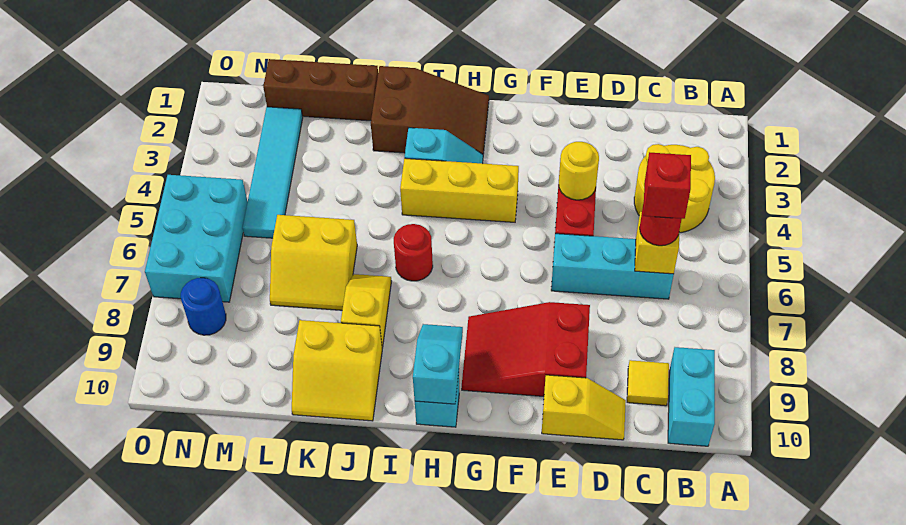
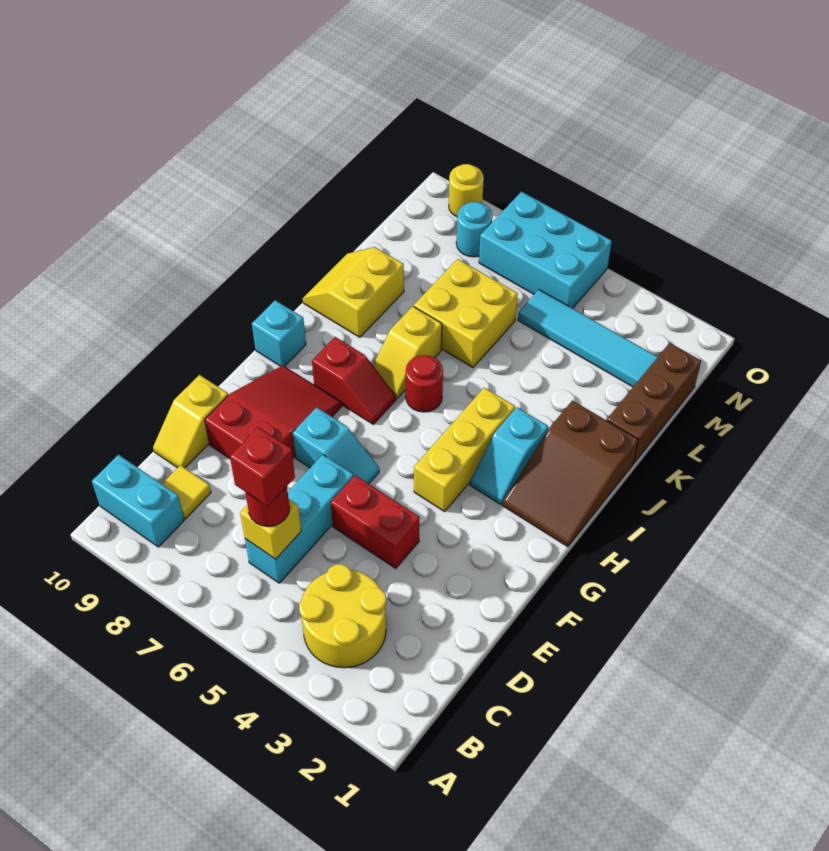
yellow round brick E4 level 2 -> yellow round brick O9 level 1
none -> red slope H7:H8 level 1 top 8
cyan slope H9:H10 level 2 top 10 -> cyan slope F6:F7 level 1 top 7
yellow slope J7:J8 level 1 top 8 -> yellow slope I7:J7 level 1 top J
yellow slope K6:L7 level 1 top 6 -> yellow brick K6:L7 level 1
blue round brick N8 level 1 -> cyan round brick N8 level 1

